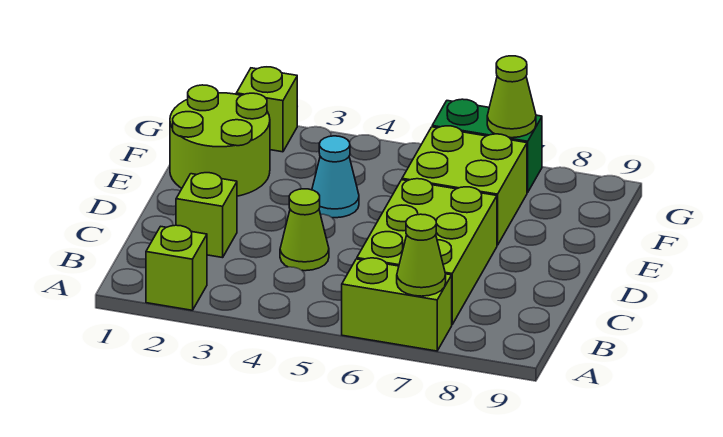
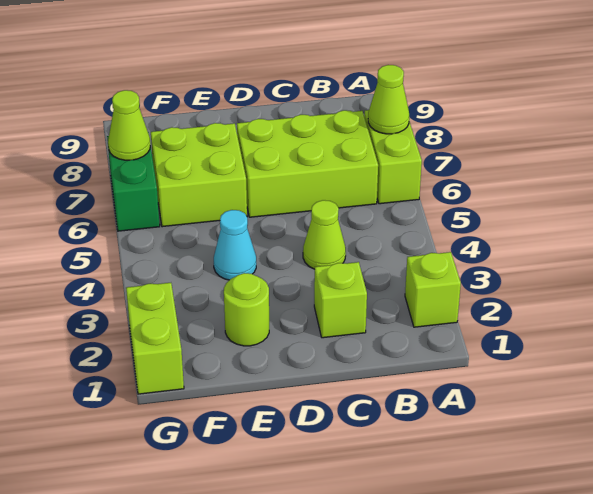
lime round brick E1:F2 level 1 -> lime round brick E2 level 1
lime brick G2 level 1 -> lime brick G1:G2 level 1

